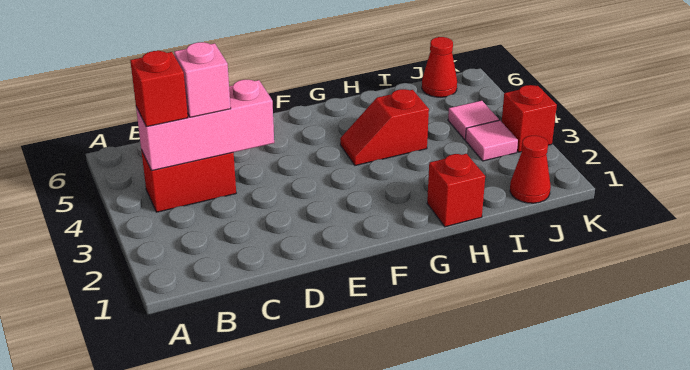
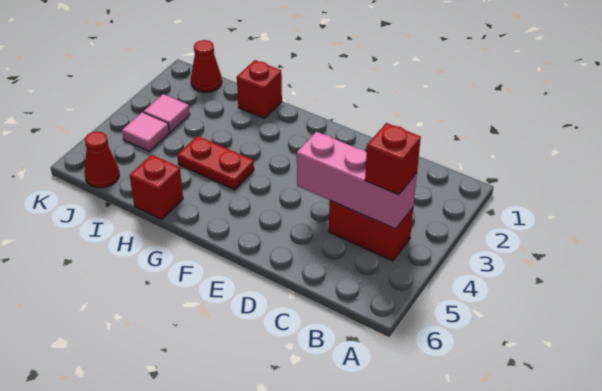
pink brick C4 level 3 -> none
red slope G4:H4 level 1 top H -> red plate G4:H4 level 1
red brick K3 level 1 -> red brick H6 level 1

